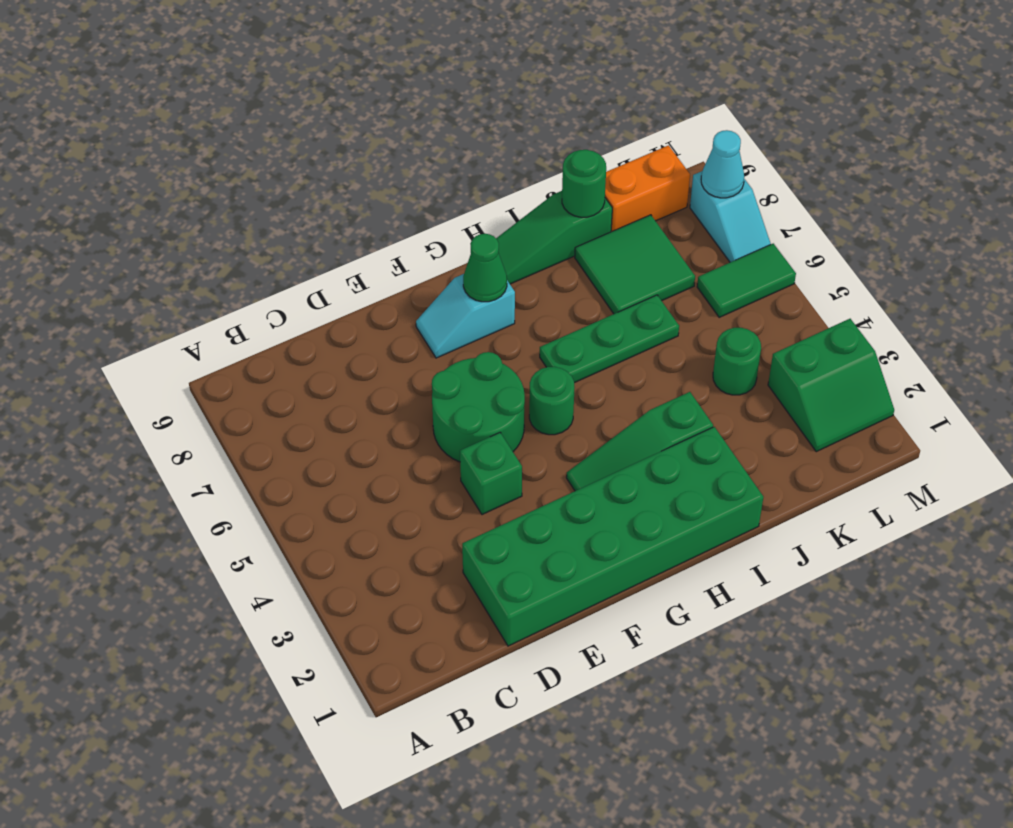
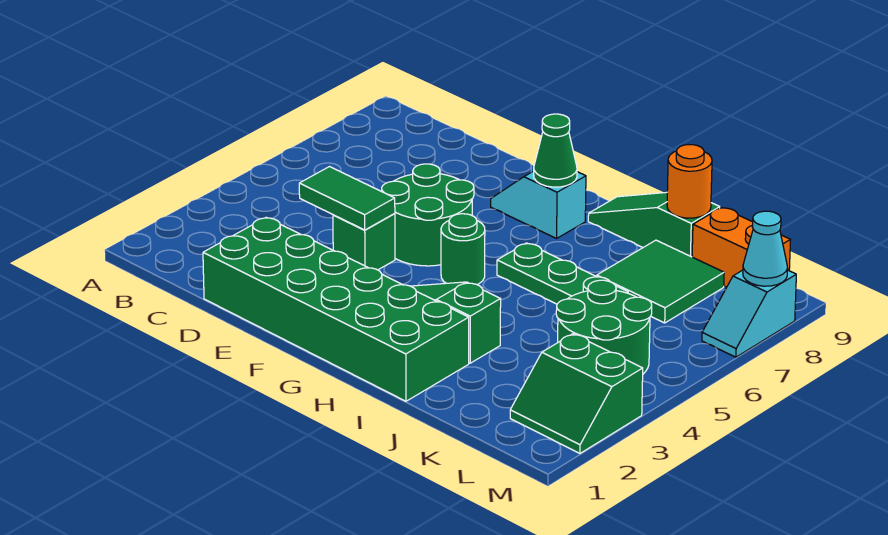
green round brick J9 level 2 -> orange round brick J9 level 2
green round brick K4 level 1 -> green round brick K4:L5 level 1
green tile L6:M6 level 1 -> green tile D4:E4 level 2

